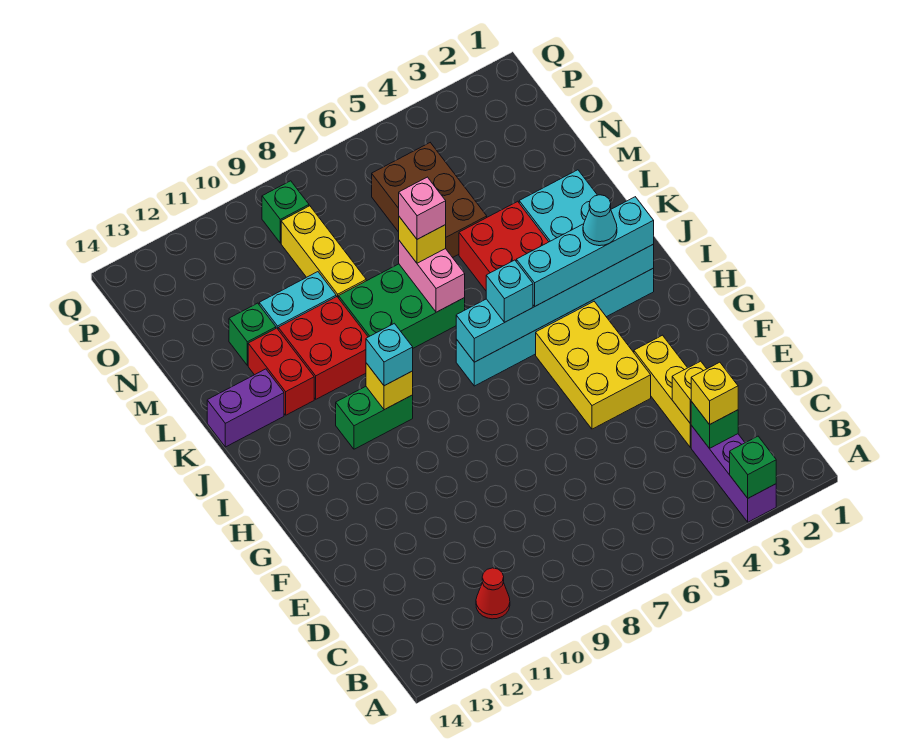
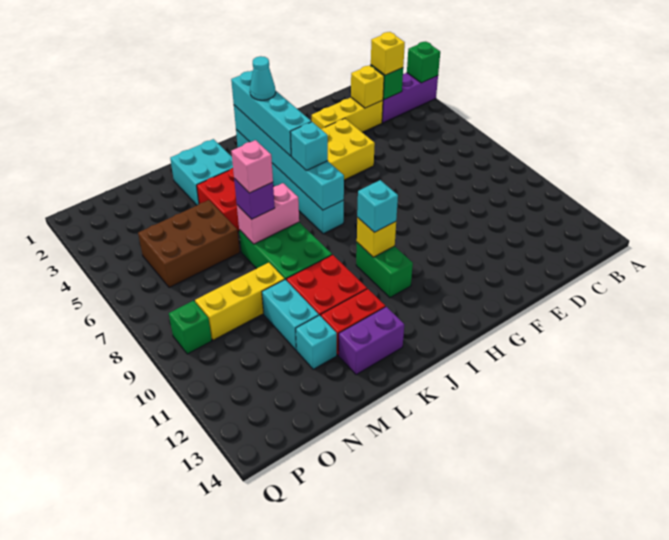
red cone B11 level 1 -> none
purple brick K13:K14 level 1 -> purple brick K13:L13 level 1
yellow brick L7 level 3 -> purple brick L7 level 3
green brick M12 level 1 -> cyan brick M12 level 1

